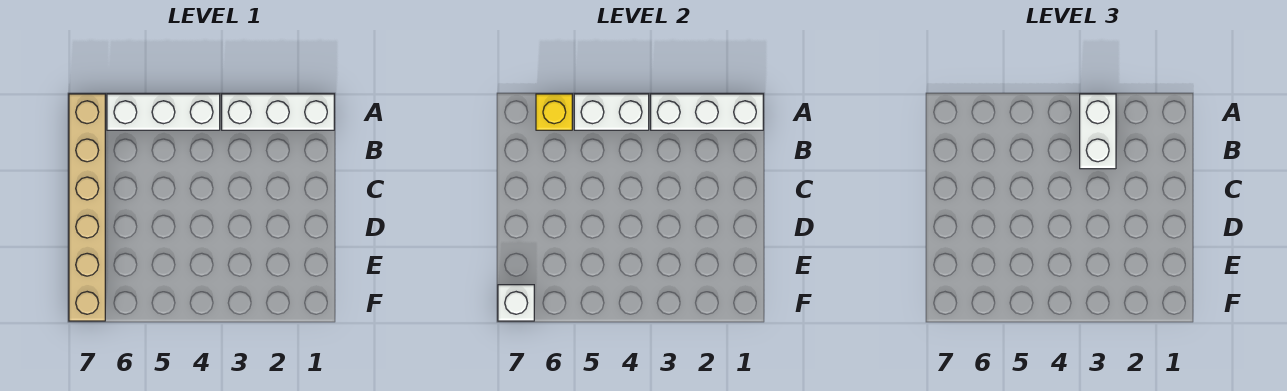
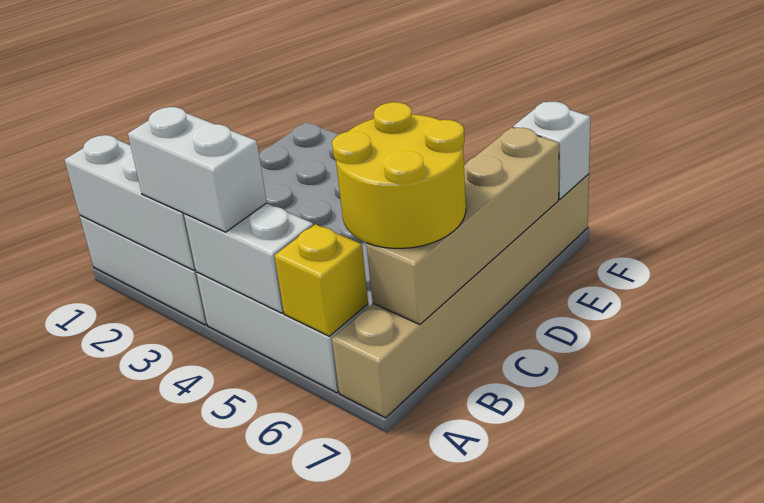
white brick A3:B3 level 3 -> white brick A3:A4 level 3
none -> yellow round brick B6:C7 level 3
none -> tan brick B7:E7 level 2

